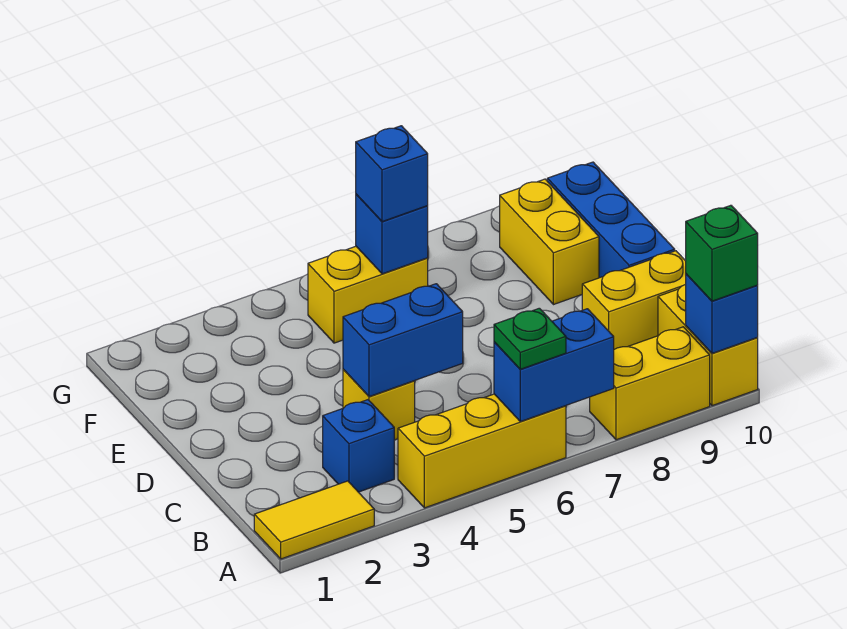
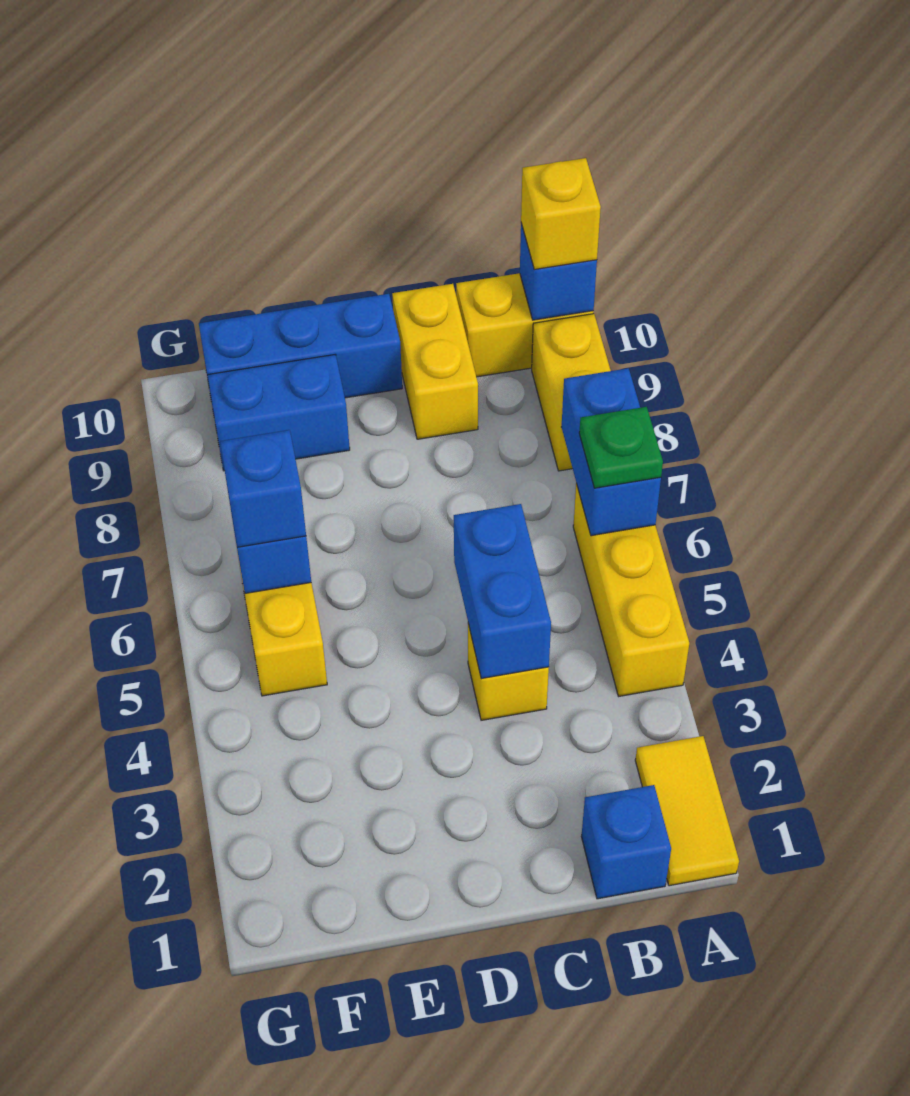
green brick A10 level 3 -> yellow brick A10 level 3
blue brick B3 level 1 -> blue brick B1 level 1
yellow brick E9:F9 level 1 -> blue brick E9:F9 level 1

